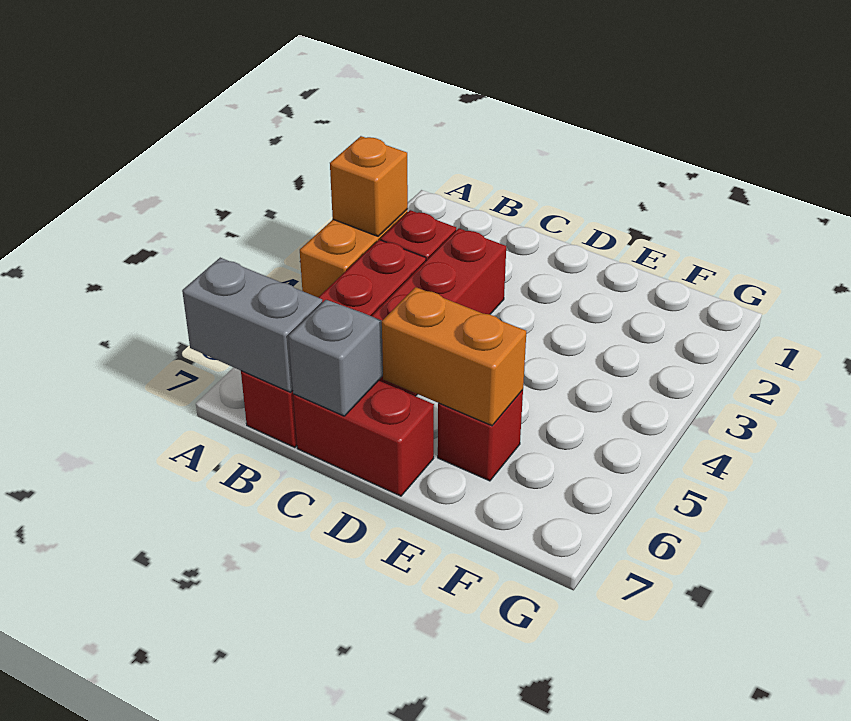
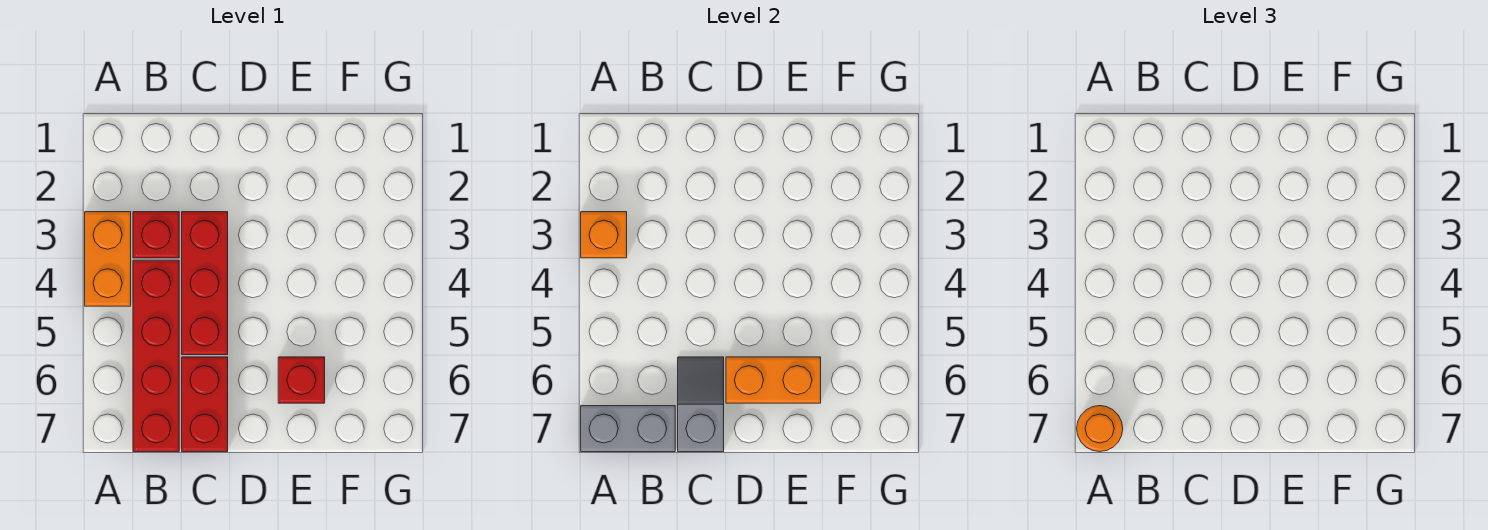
none -> orange round brick A7 level 3
red brick C7:D7 level 1 -> red brick C6:C7 level 1

